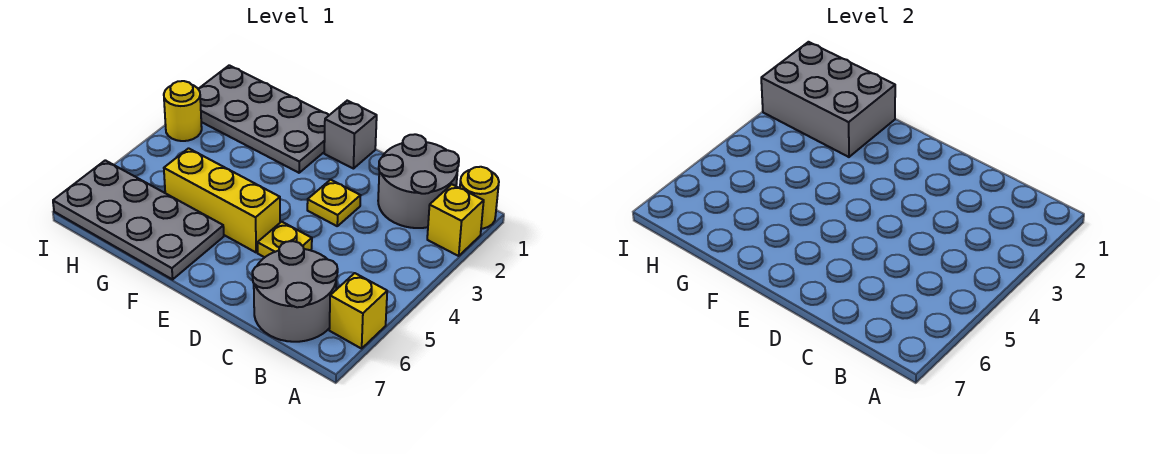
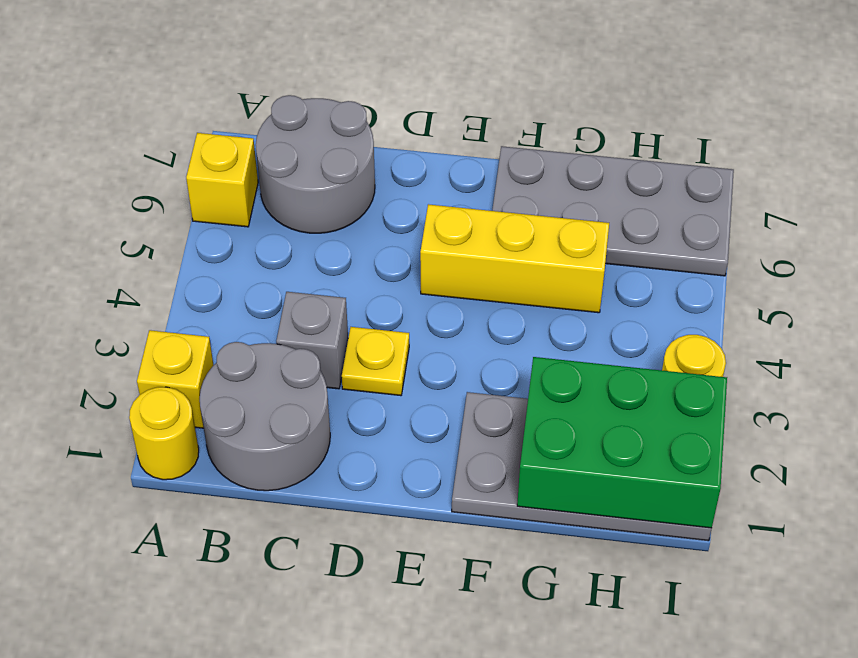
yellow plate D5 level 1 -> none
grey brick E1 level 1 -> grey brick C3 level 1
grey brick G1:I2 level 2 -> green brick G1:I2 level 2

